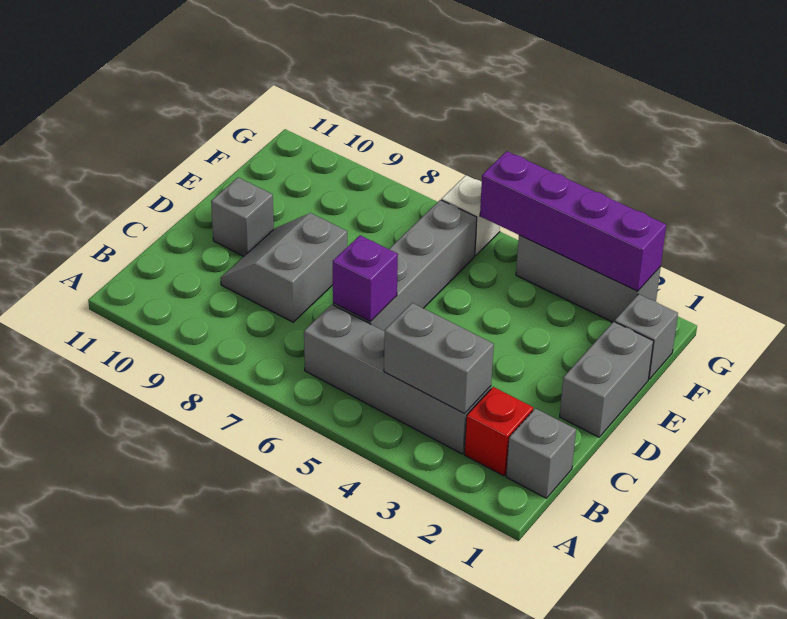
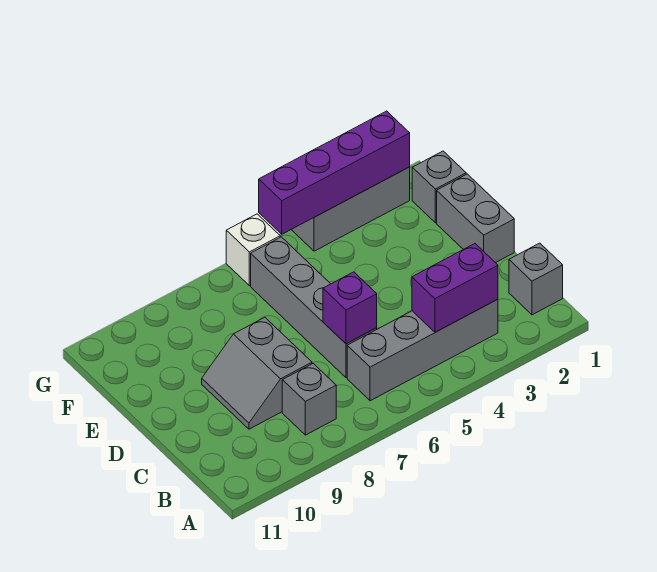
red brick B2 level 1 -> none
grey brick B3:B4 level 2 -> purple brick B3:B4 level 2
grey brick D10 level 1 -> grey brick B8 level 1

